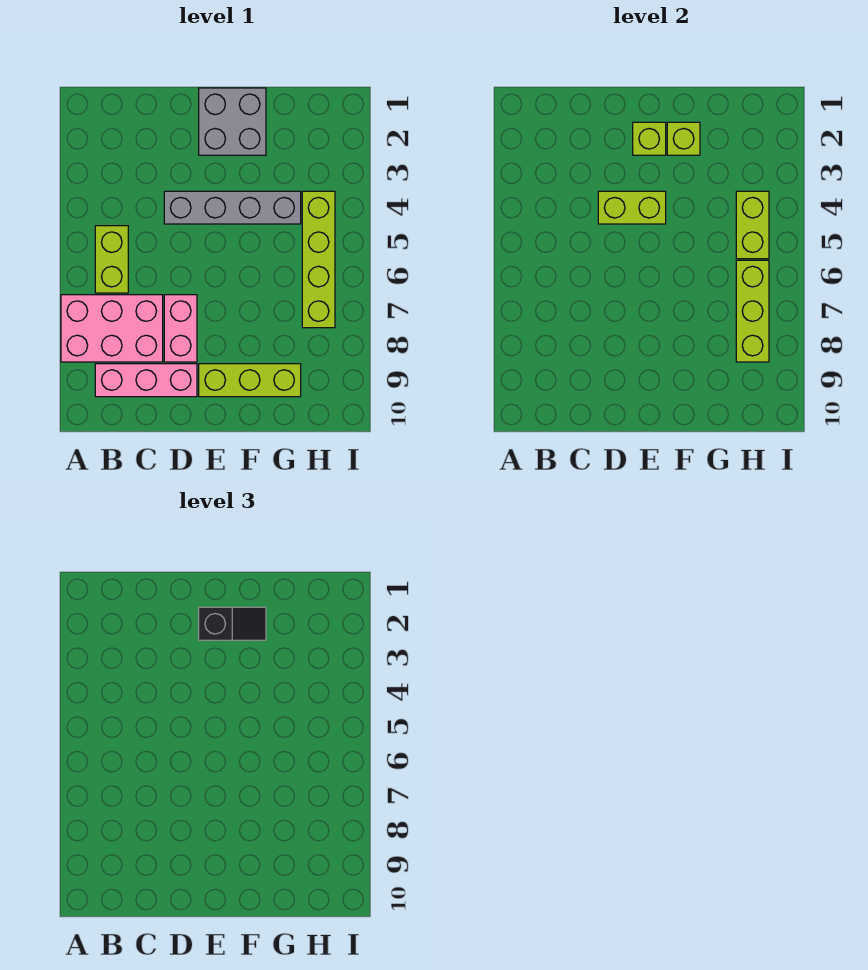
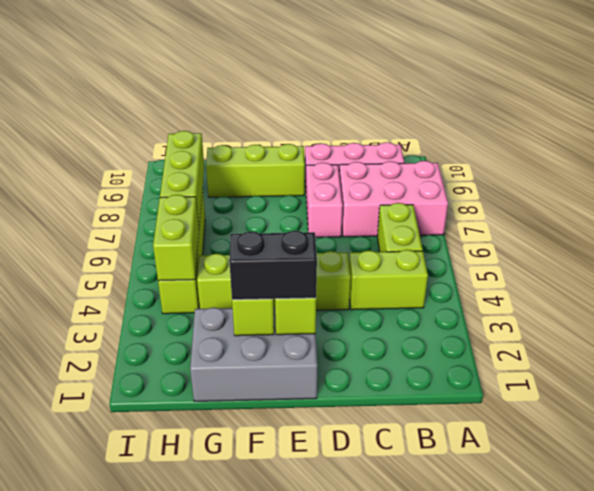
grey brick D4:G4 level 1 -> lime brick D4:G4 level 1
lime brick D4:E4 level 2 -> lime brick B4:C4 level 1
grey brick E1:F2 level 1 -> grey brick E1:G2 level 1
black slope E2:F2 level 3 top E -> black brick E2:F2 level 3

